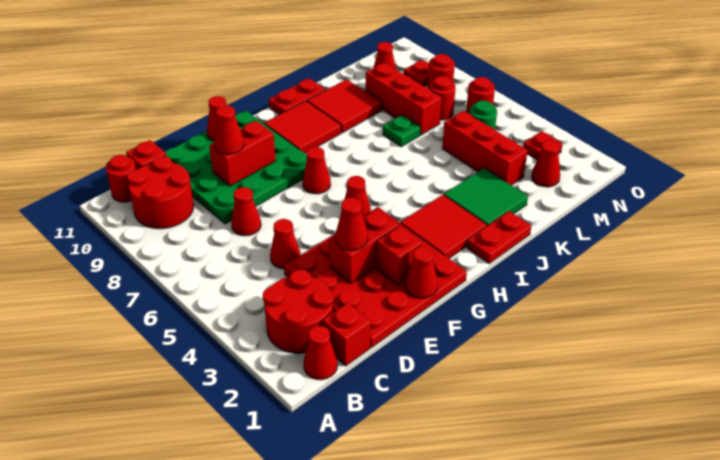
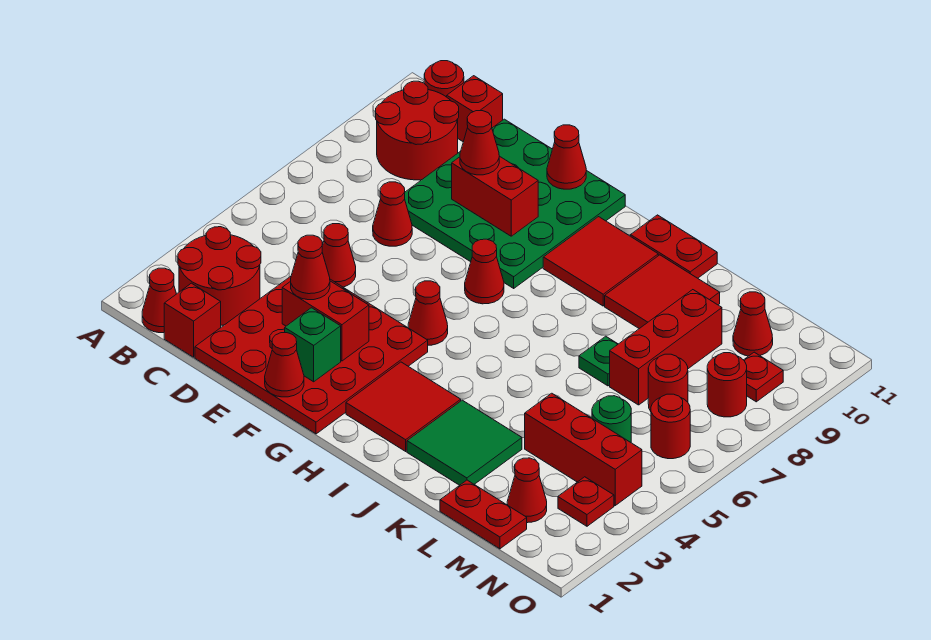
red brick F2 level 2 -> green brick F2 level 2
red plate I1:J1 level 1 -> red plate L1:M1 level 1
red brick L3:L5 level 1 -> red brick L4:N4 level 1

